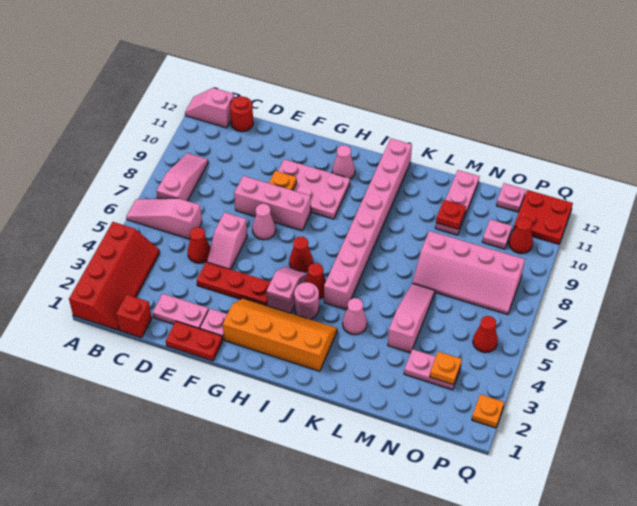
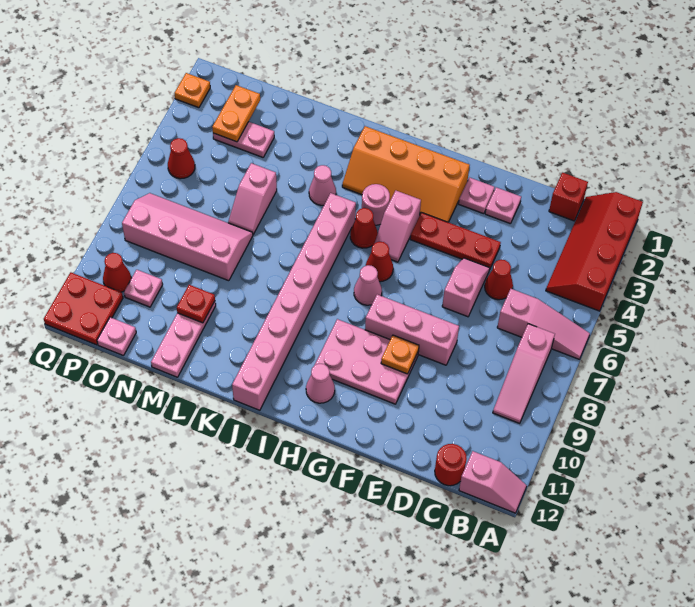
pink plate D2:E2 level 1 -> pink plate E2 level 1
red plate E1:F1 level 1 -> none
pink cone F7 level 1 -> pink cone H7 level 1
pink slope M4:M6 level 1 top 4 -> pink slope M5:M6 level 1 top 5
orange plate O3 level 2 -> orange plate O2:O3 level 2

